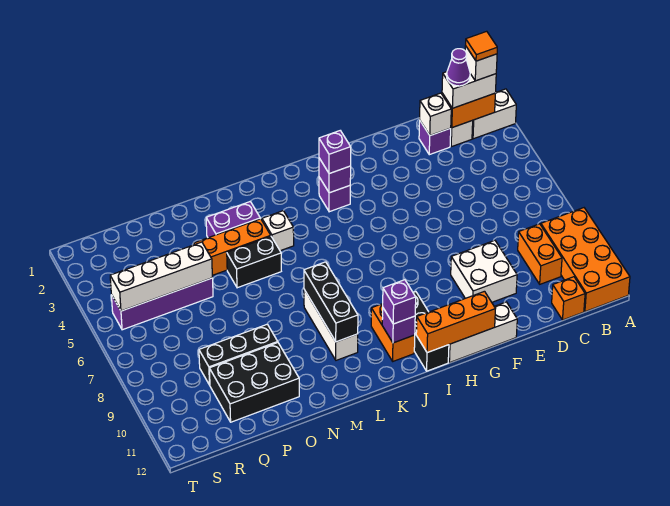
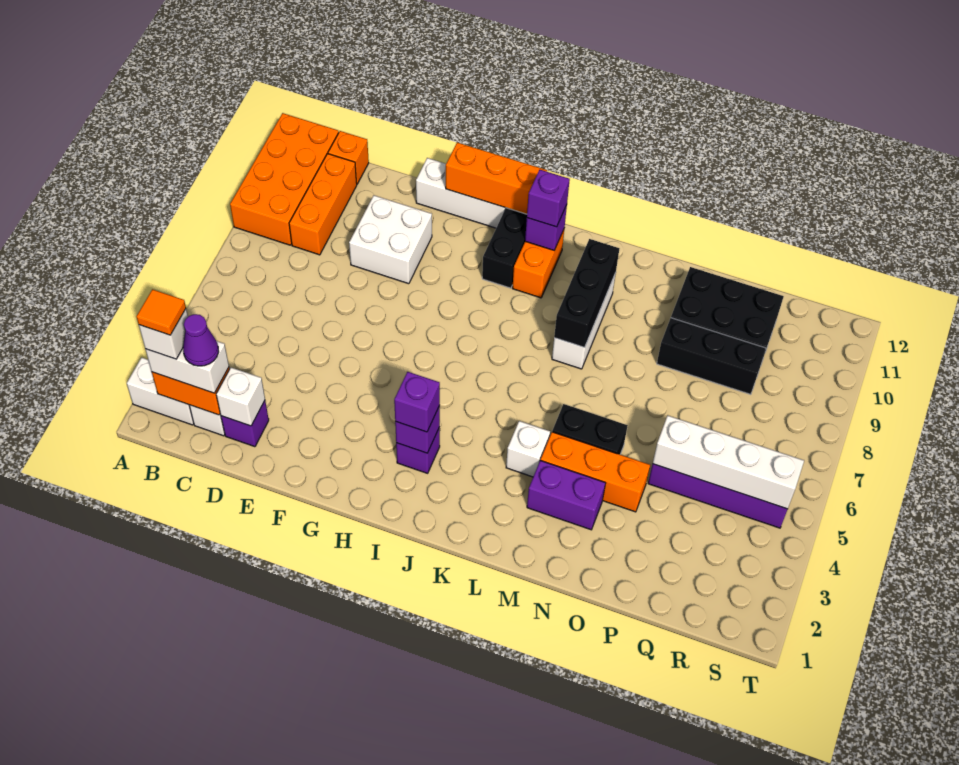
orange brick C9:C10 level 1 -> orange brick C9:C11 level 1

